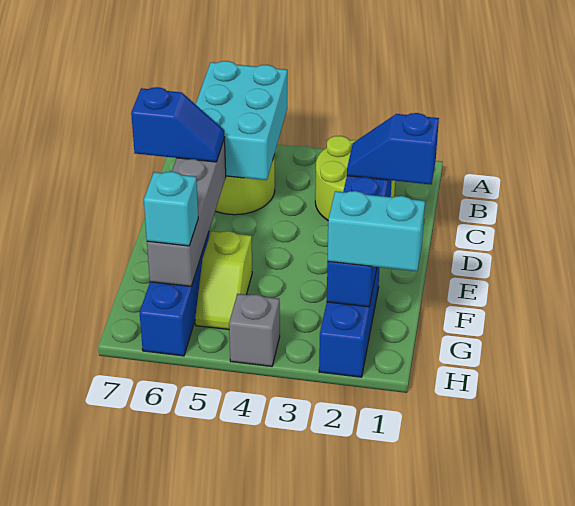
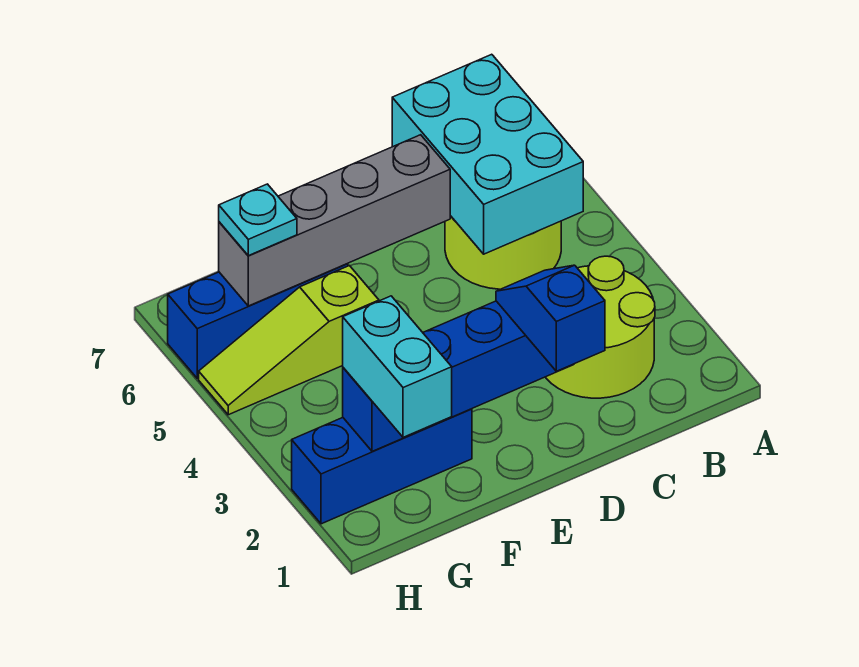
cyan brick A5:C6 level 2 -> cyan brick B5:C7 level 2
blue slope D6:D7 level 3 top 7 -> none
lime slope F5:G5 level 1 top F -> lime slope F5:H5 level 1 top F
cyan brick G6 level 3 -> cyan plate G6 level 3
grey brick H4 level 1 -> none

